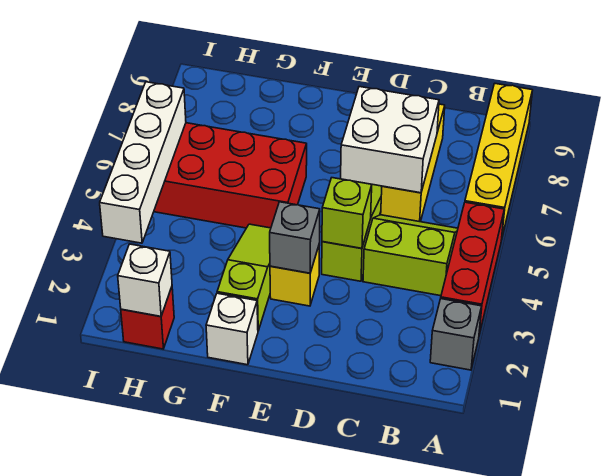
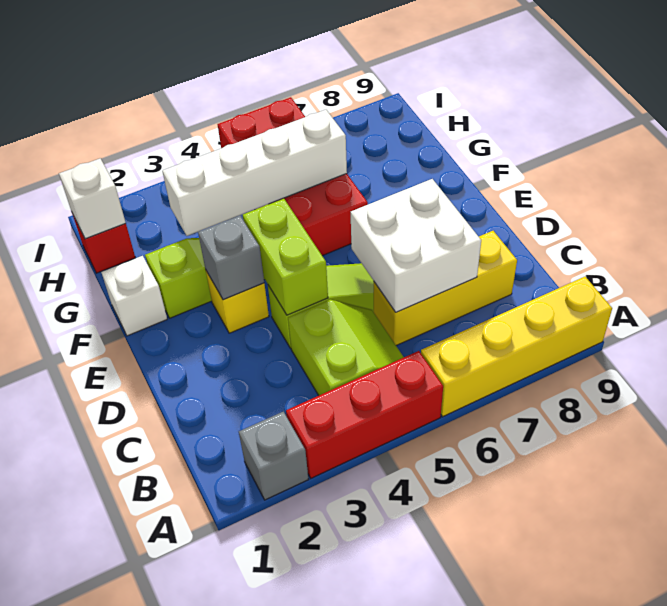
lime brick D4 level 2 -> lime brick D4:E4 level 2
white brick I3:I6 level 2 -> white brick G3:G6 level 2

